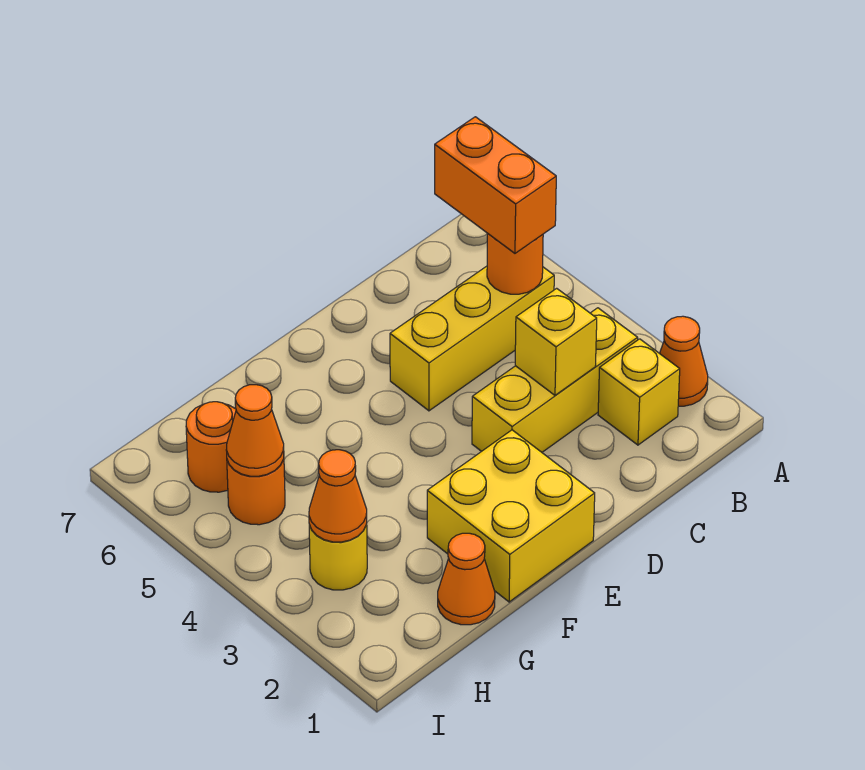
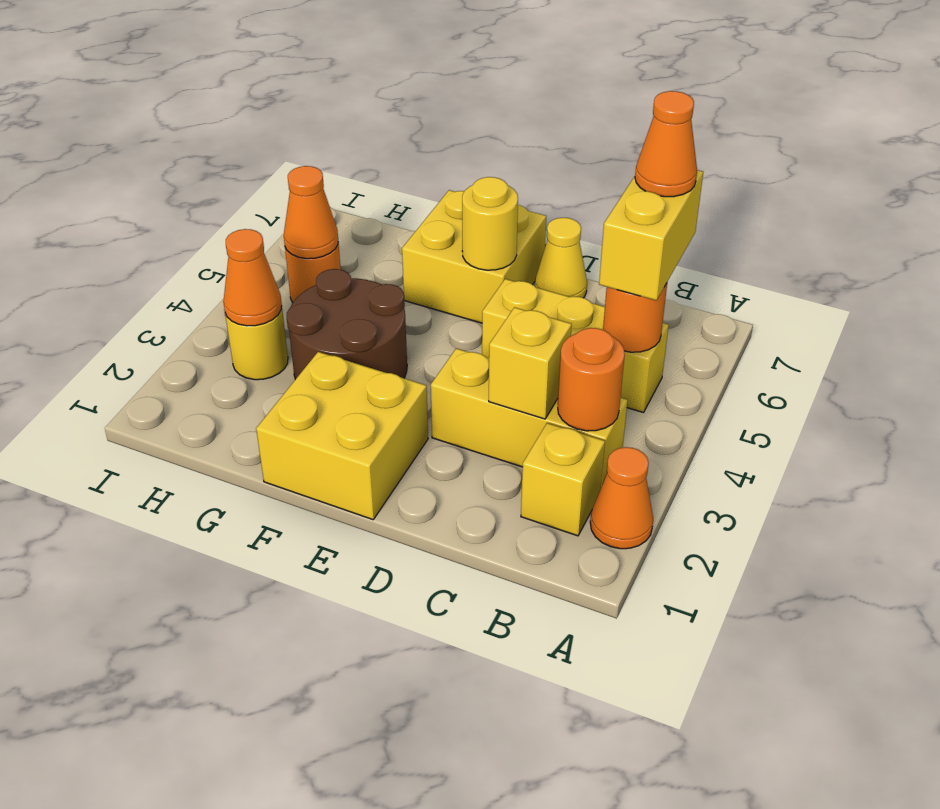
orange brick B5:B6 level 3 -> yellow brick B5:B6 level 3
none -> yellow cone D7 level 1
none -> yellow brick E6:F7 level 1
none -> yellow round brick E6 level 2
none -> brown round brick F3:G4 level 1
orange cone G1 level 1 -> orange cone B6 level 4
orange round brick H6 level 1 -> orange round brick B3 level 2

